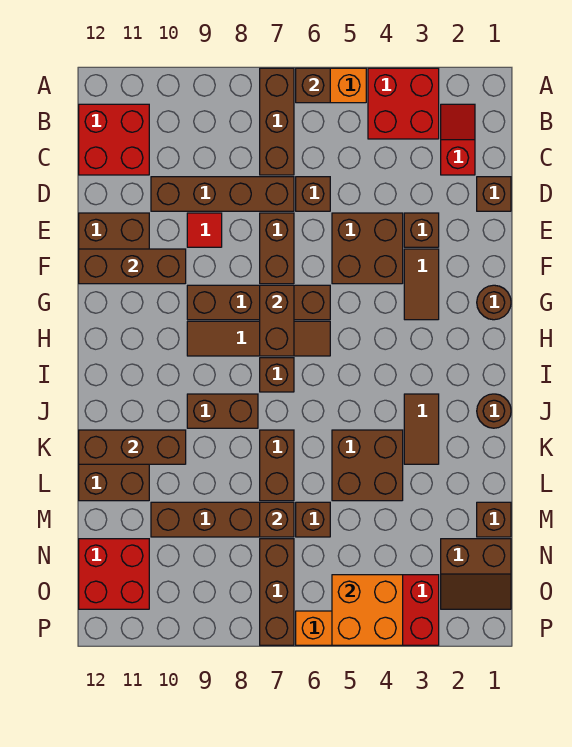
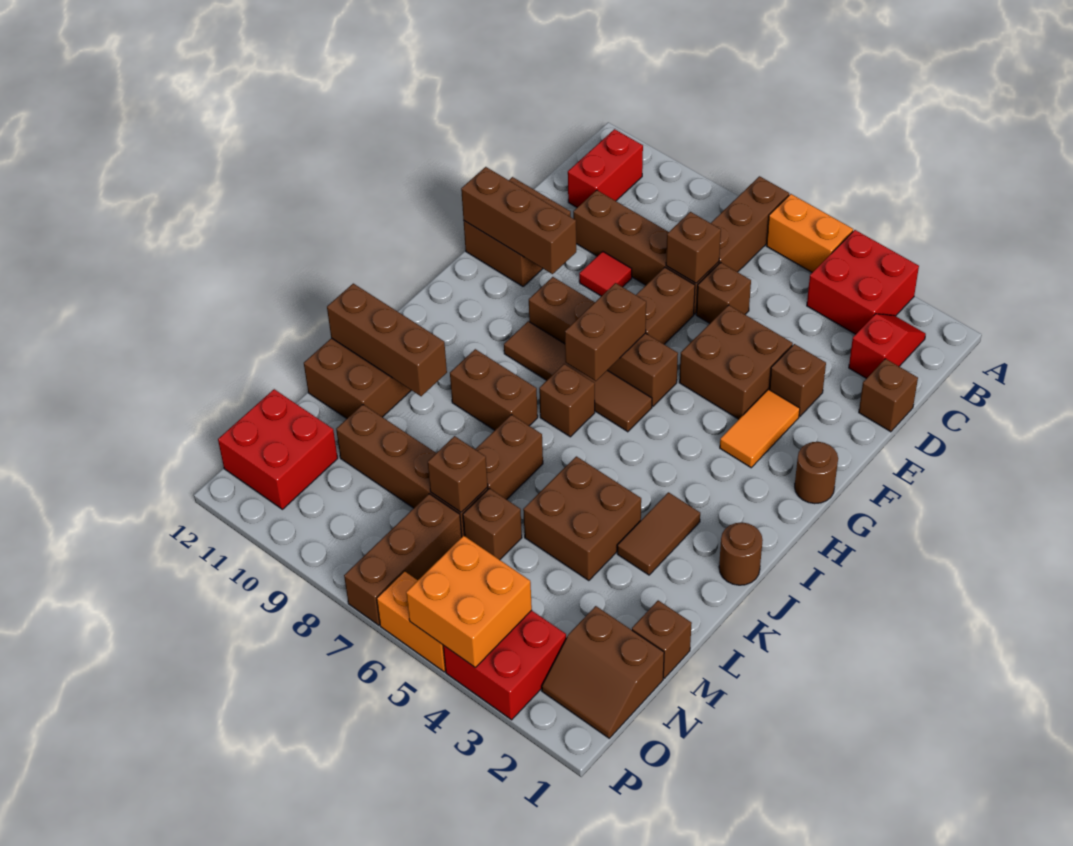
brown brick A6 level 2 -> brown brick D7 level 2
red brick B11:C12 level 1 -> red brick B11:C11 level 1
brown tile F3:G3 level 1 -> orange tile F3:G3 level 1

